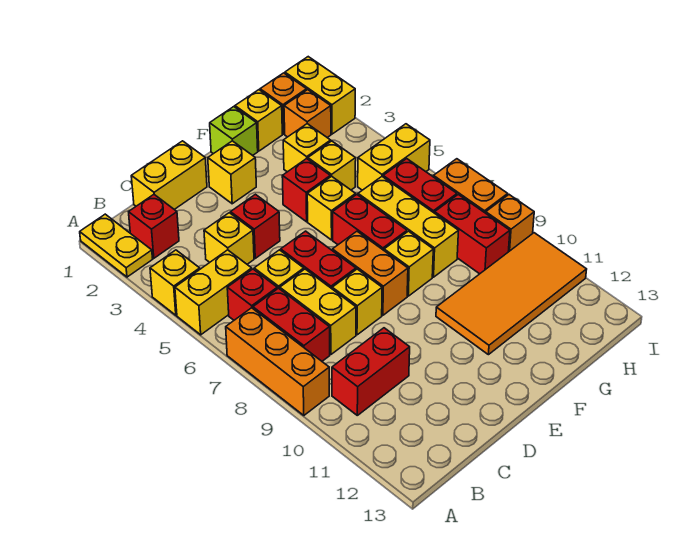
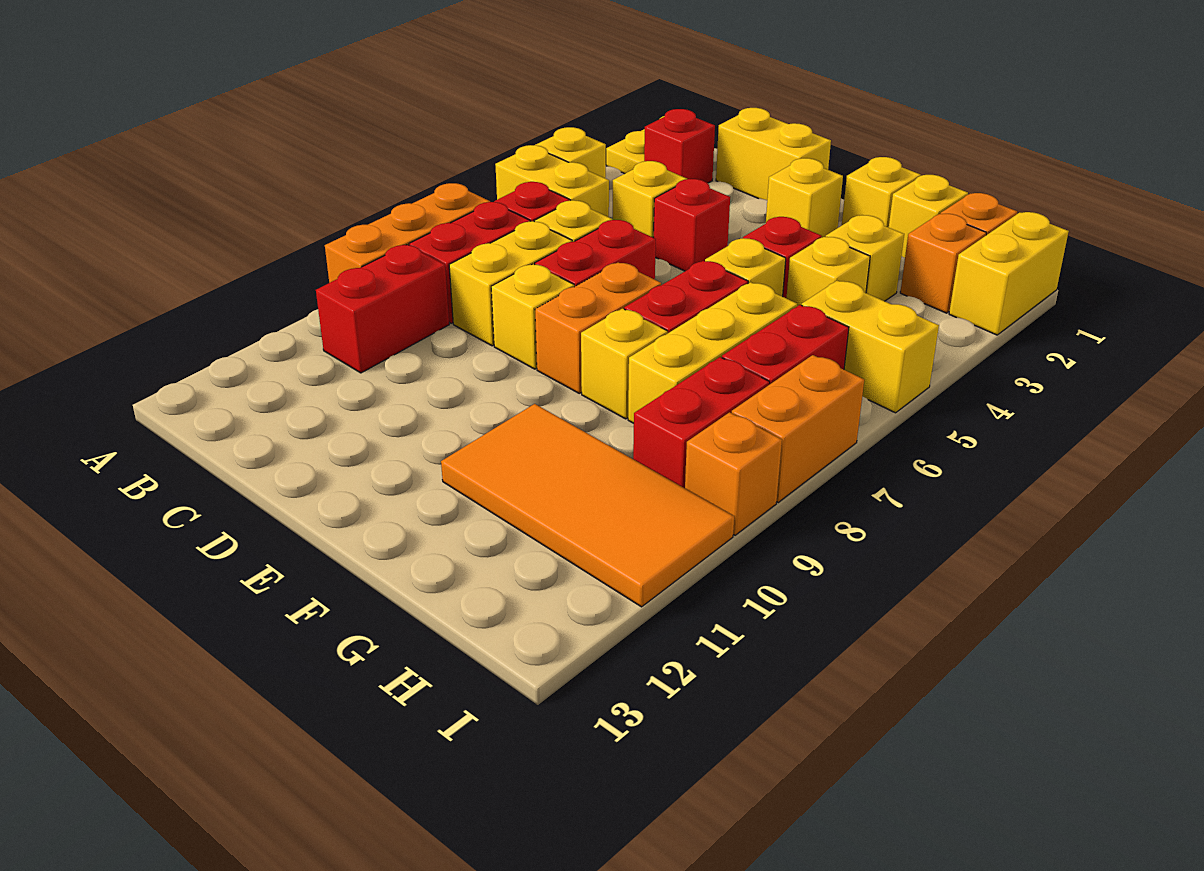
red brick B10:C10 level 1 -> red brick B9:B10 level 1
lime brick F1 level 1 -> yellow brick F1 level 1

